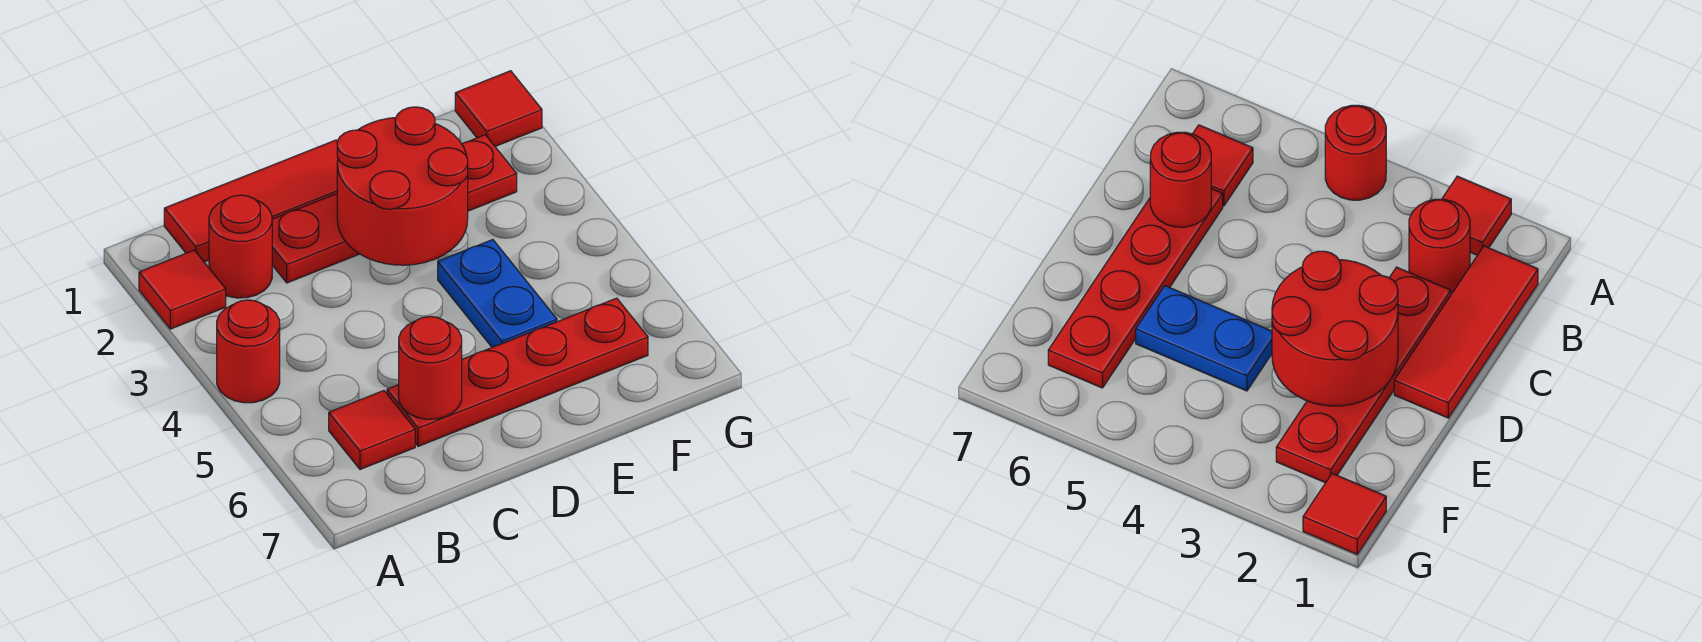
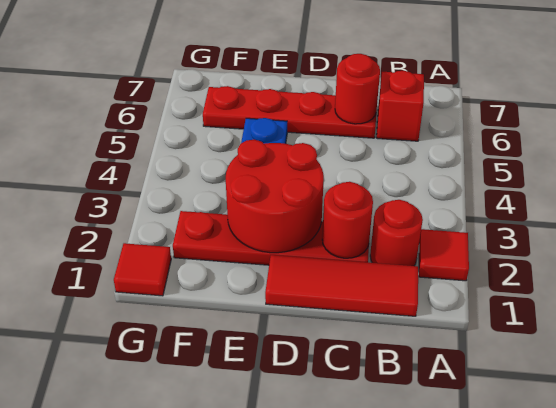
red round brick A4 level 1 -> red round brick C2 level 2
red tile B6 level 1 -> red brick B6 level 1

